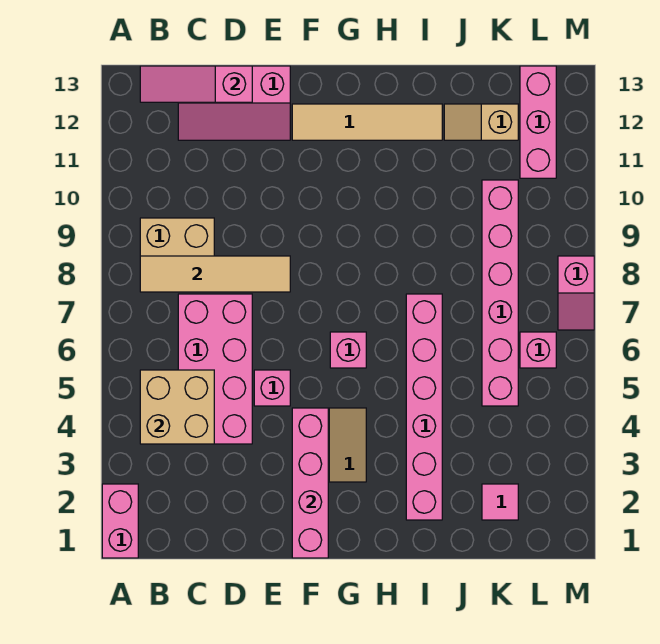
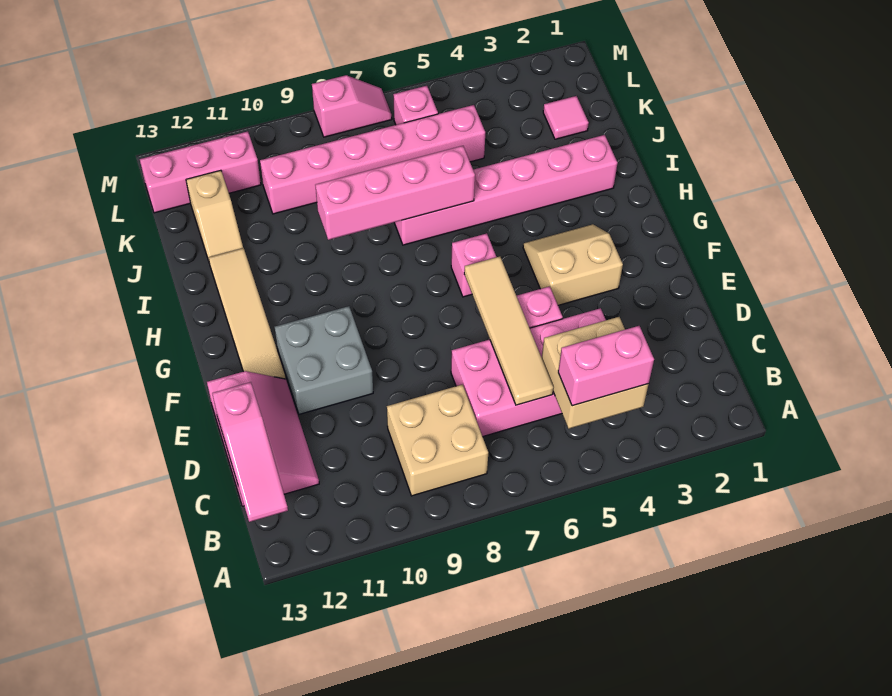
pink brick A1:A2 level 1 -> pink brick B4:B5 level 3
tan tile B8:E8 level 2 -> tan tile C6:F6 level 2
none -> grey brick E10:F11 level 1
pink brick F1:F4 level 2 -> pink brick I6:I9 level 2

